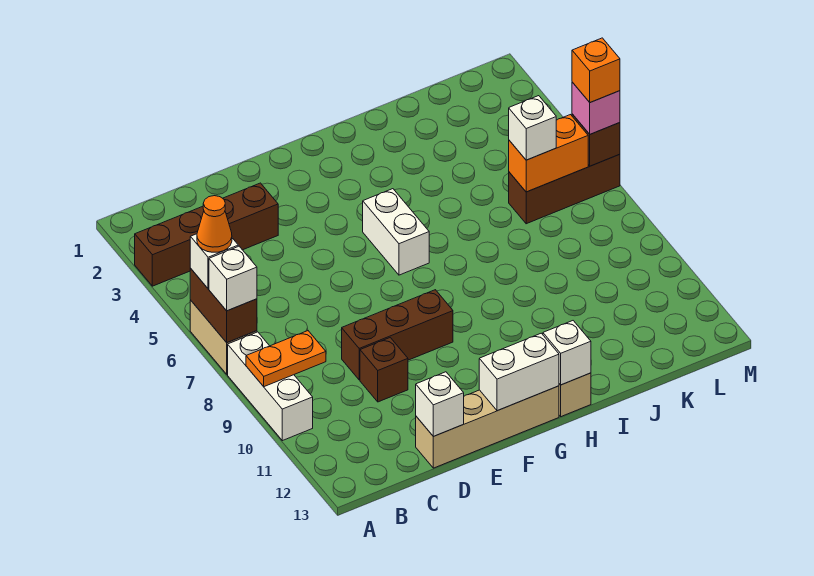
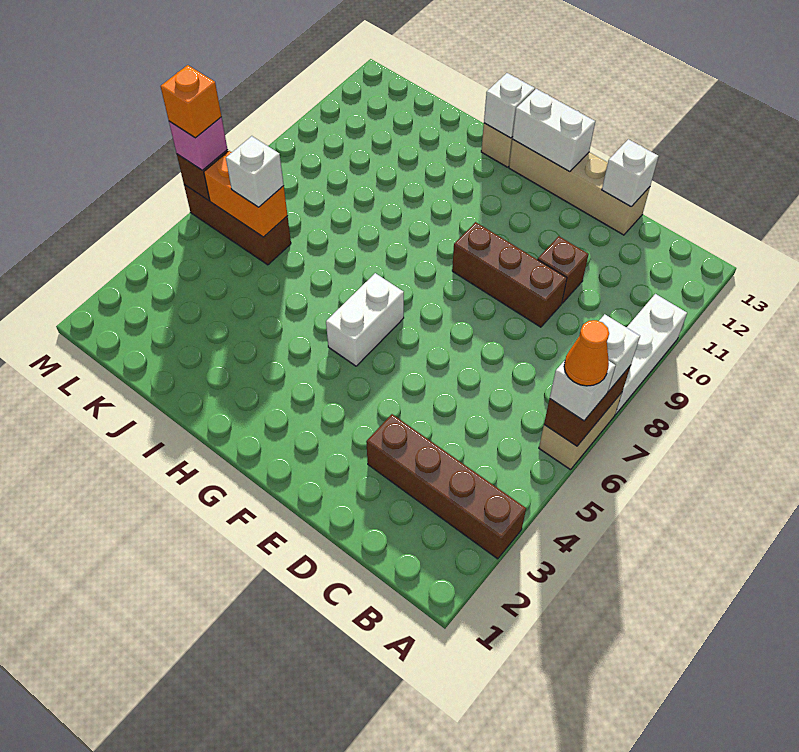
orange plate A9:B9 level 2 -> none

